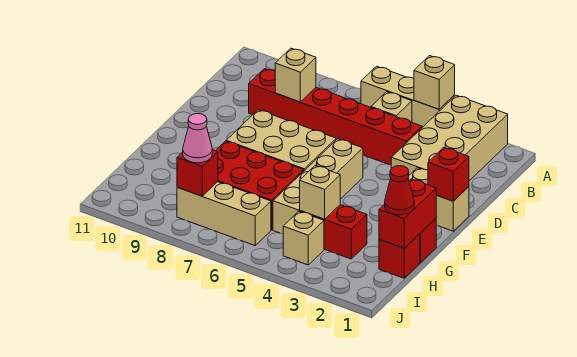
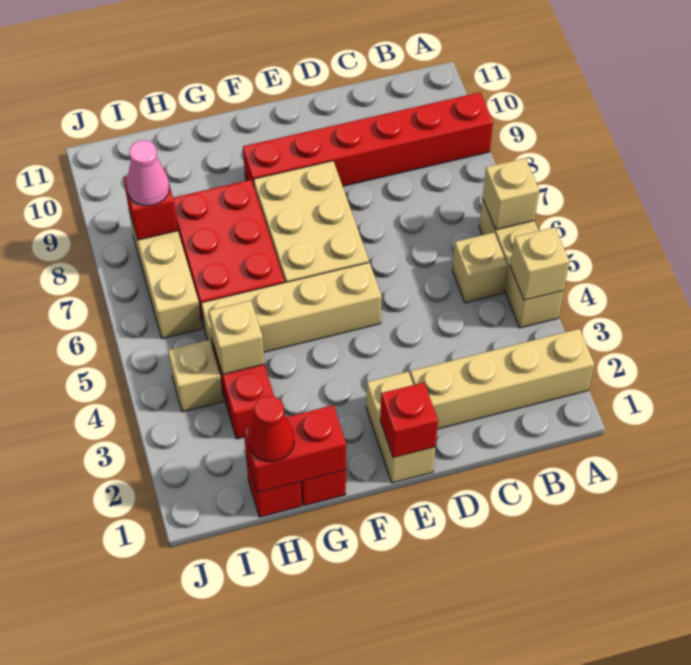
tan brick A2:D3 level 1 -> tan brick A2:D2 level 1
red brick C4:C9 level 1 -> red brick A9:F9 level 1
tan brick C8 level 2 -> tan brick A6 level 2

